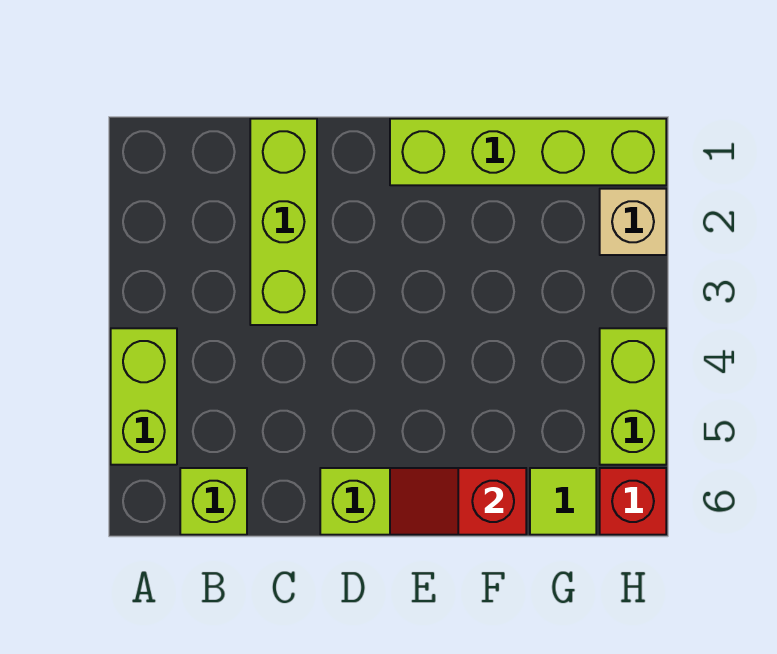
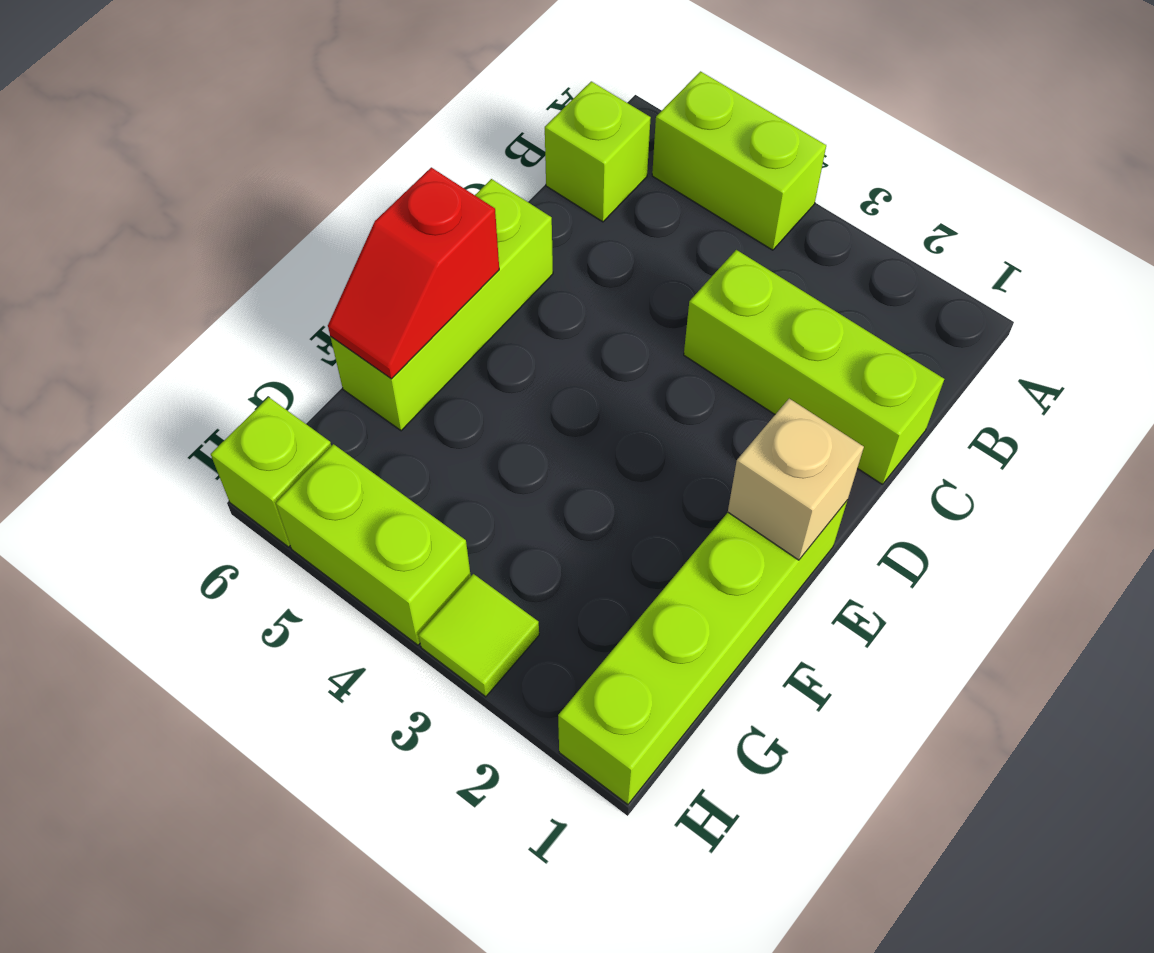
red slope E6:F6 level 2 top F -> red slope E6:F6 level 2 top E
lime tile G6 level 1 -> lime tile H3 level 1
tan brick H2 level 1 -> tan brick E1 level 2
red brick H6 level 1 -> lime brick H6 level 1

